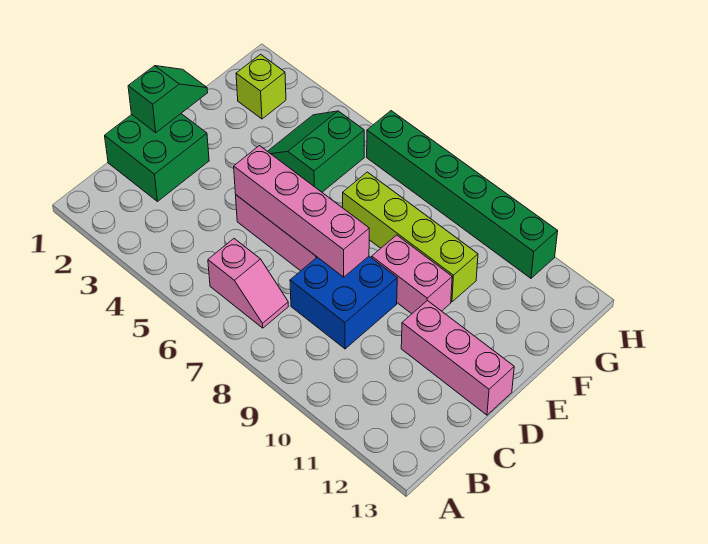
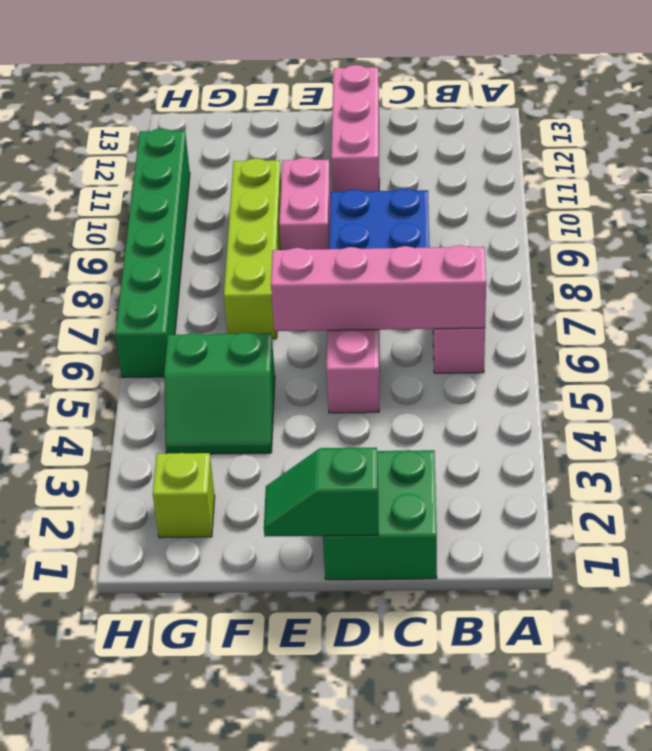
pink brick D5:D8 level 2 -> pink brick B6:E6 level 2

